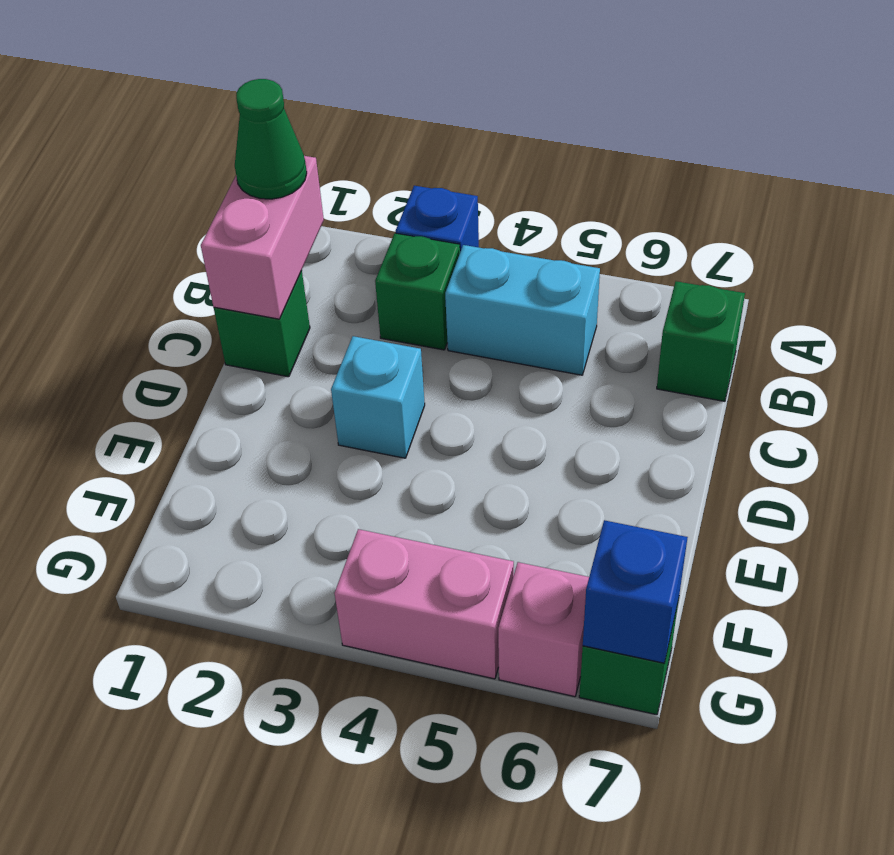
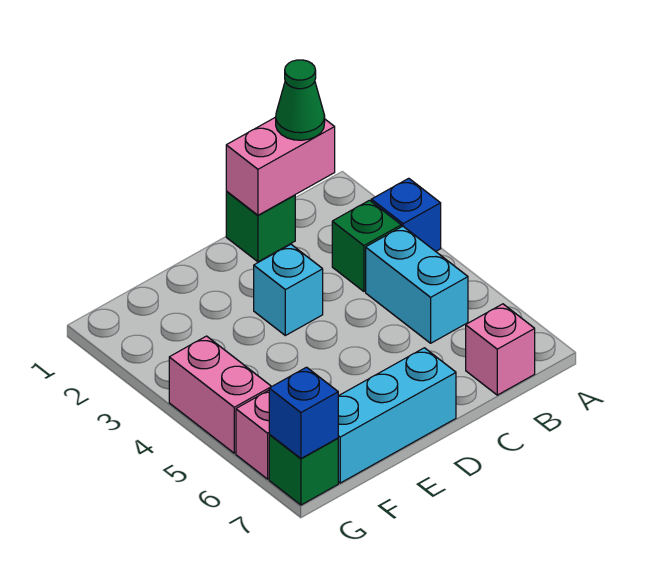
green brick B7 level 1 -> pink brick B7 level 1
none -> cyan brick D7:F7 level 1

